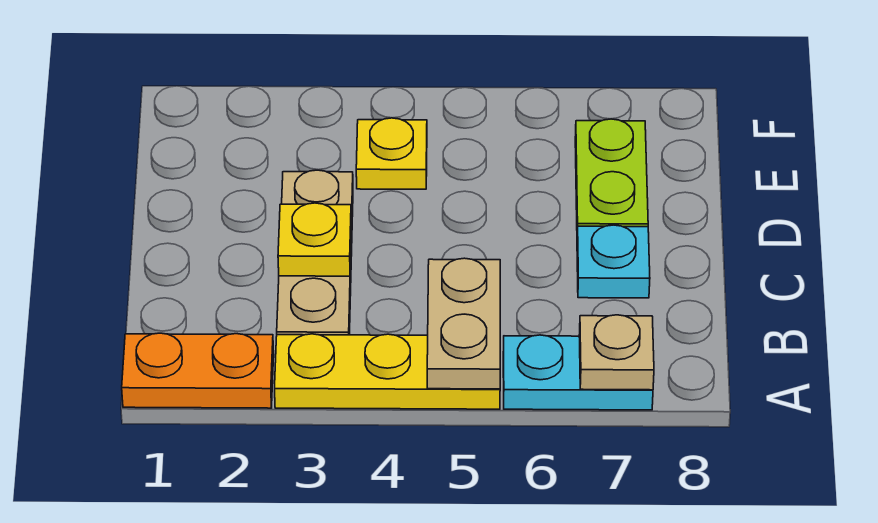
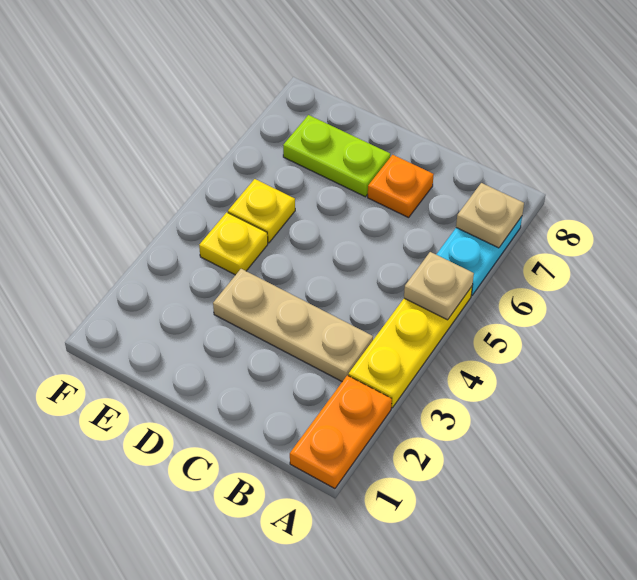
tan plate A5:B5 level 2 -> tan plate A5 level 2
yellow plate C3 level 2 -> yellow plate E5 level 1
cyan plate C7 level 1 -> orange plate C7 level 1

